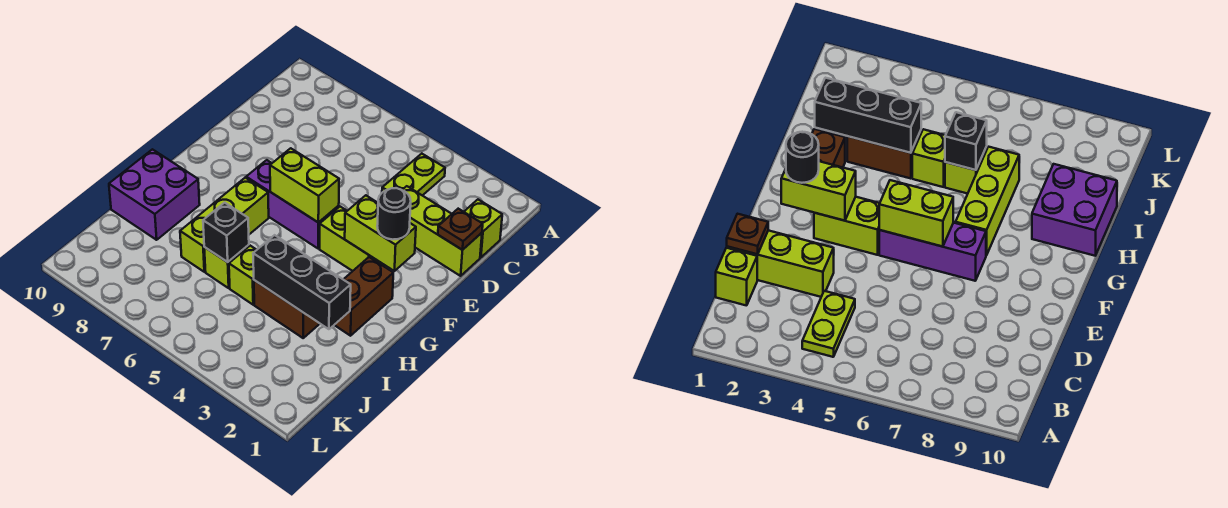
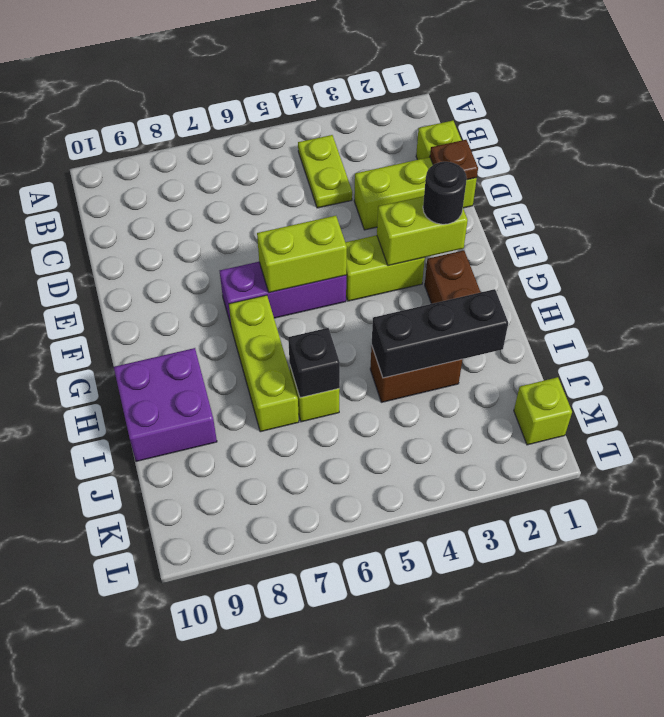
lime brick I5 level 1 -> lime brick K1 level 1

